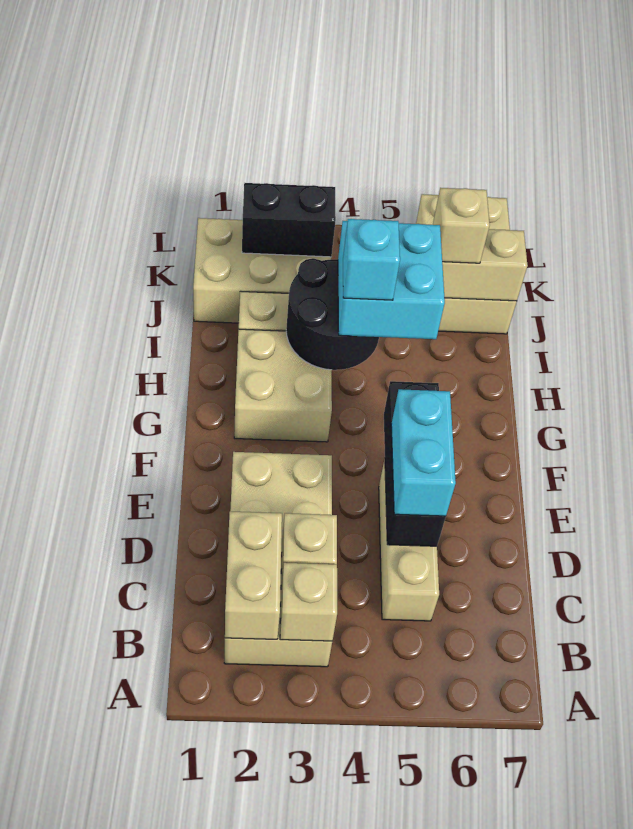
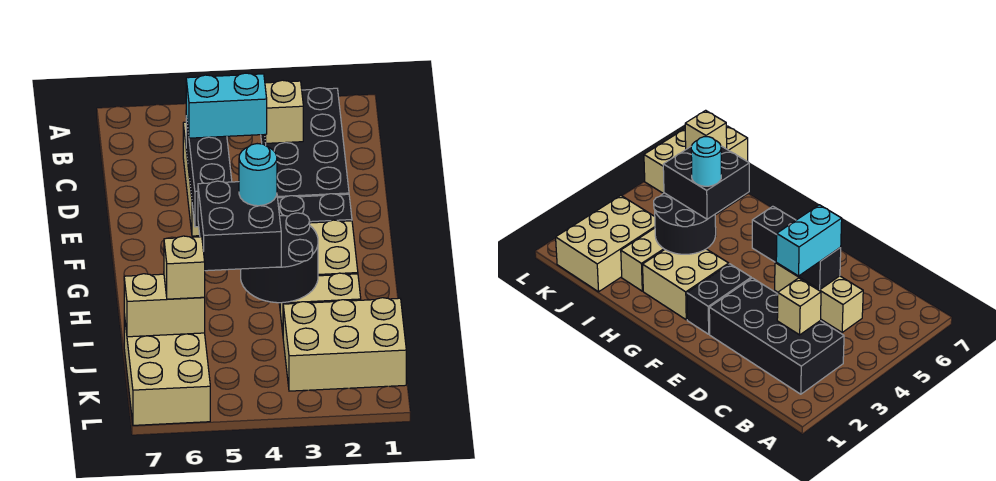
tan brick B2:E3 level 1 -> black brick B2:E3 level 1
tan brick B2:C2 level 2 -> none
tan brick B3 level 2 -> none
cyan brick D5:E5 level 3 -> cyan brick D4:D5 level 3
cyan brick H4:I5 level 3 -> black brick H4:I5 level 3
cyan brick H4 level 4 -> cyan round brick H4 level 4
black brick K2:K3 level 2 -> black brick F2:F3 level 1

